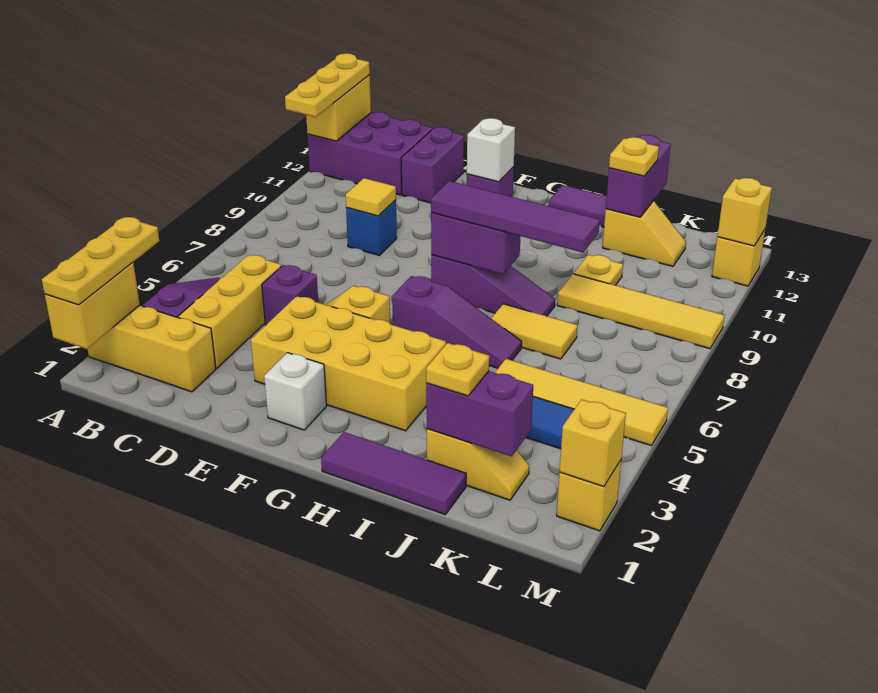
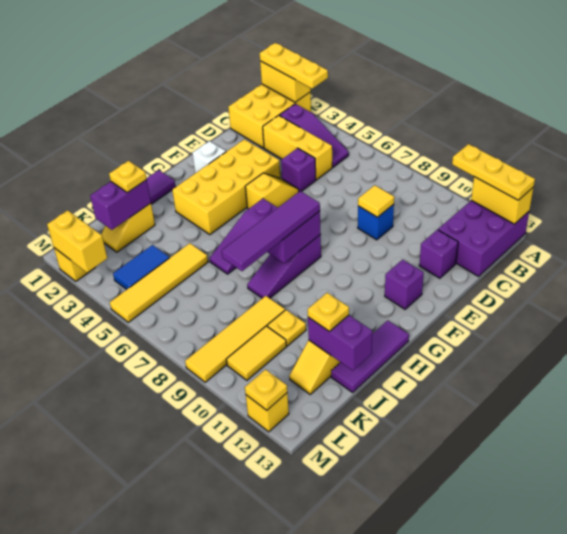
yellow brick A2:C2 level 1 -> yellow brick A1:C2 level 1
purple brick D12:D13 level 1 -> purple brick D12 level 1
white brick F12 level 2 -> none
yellow tile I7:J7 level 1 -> yellow tile K10:L10 level 1
yellow brick M2 level 2 -> yellow brick M2:M3 level 2
yellow brick M12 level 2 -> yellow plate M12 level 2

